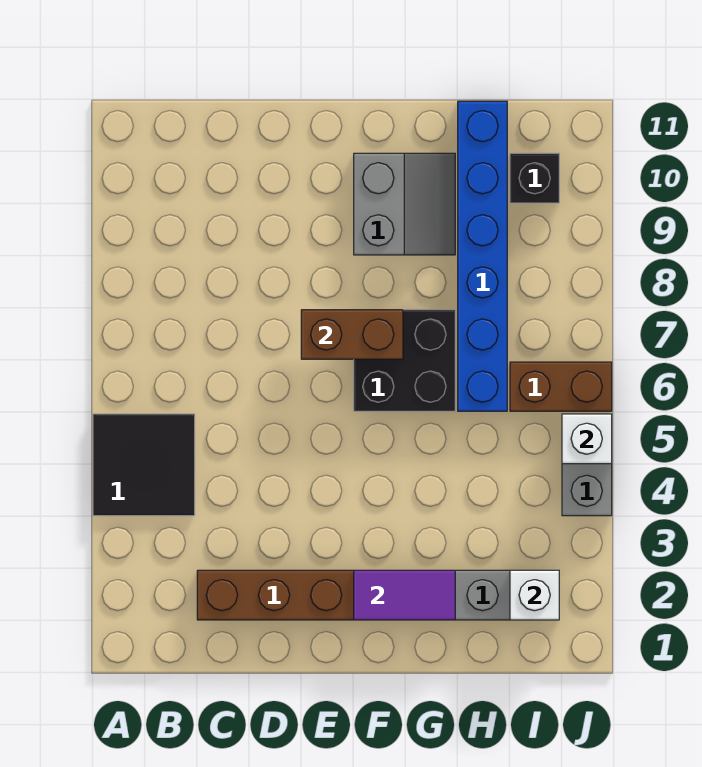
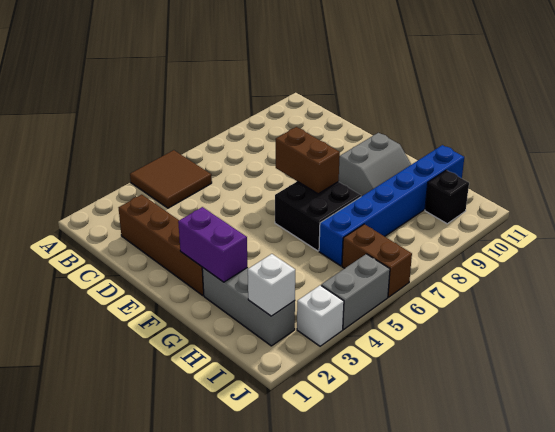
black tile A4:B5 level 1 -> brown tile A4:B5 level 1
purple tile F2:G2 level 2 -> purple brick F2:G2 level 2
white brick J5 level 2 -> white brick J3 level 1

